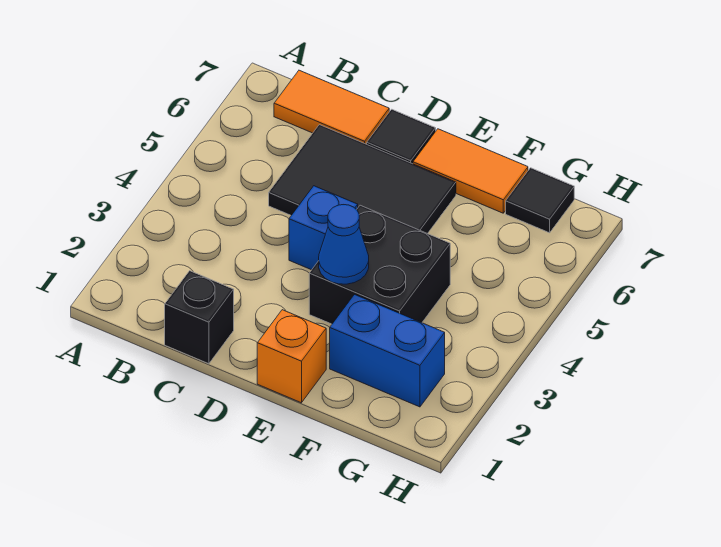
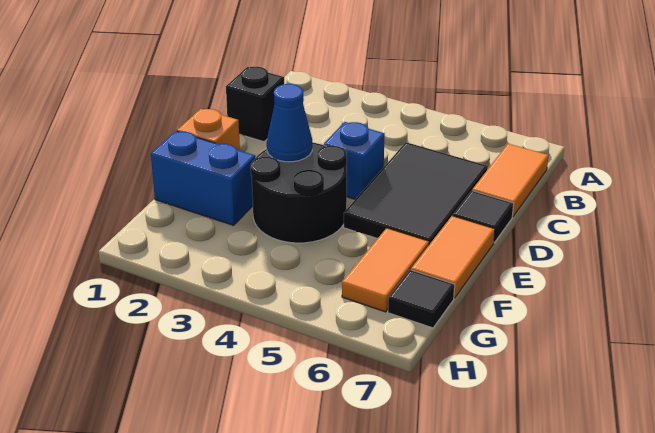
black brick E3:F4 level 1 -> black round brick E3:F4 level 1
blue brick F2:G2 level 1 -> blue brick F1:F2 level 1
none -> orange tile F6:G6 level 1

